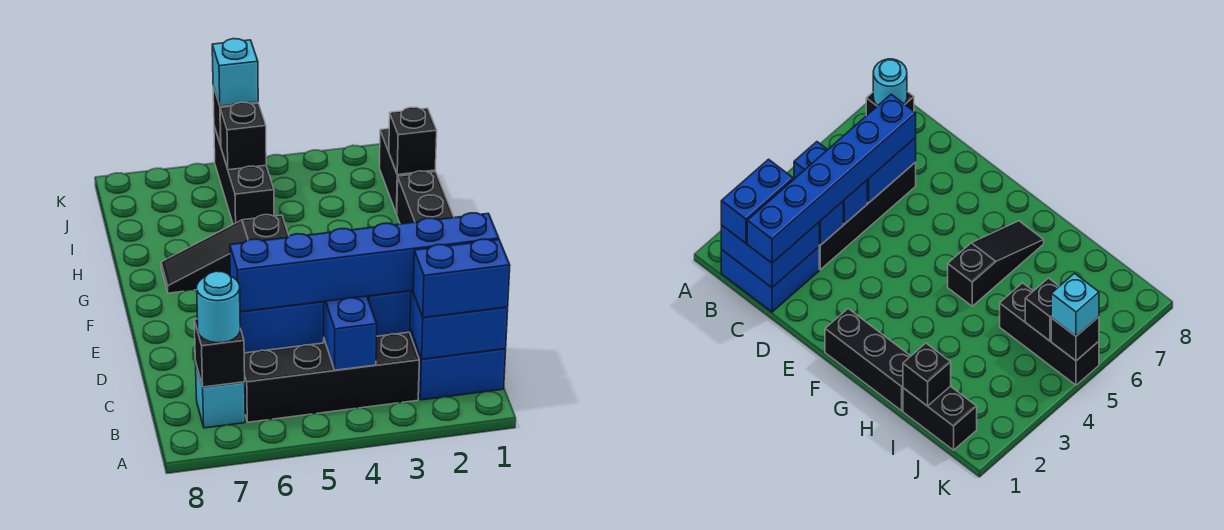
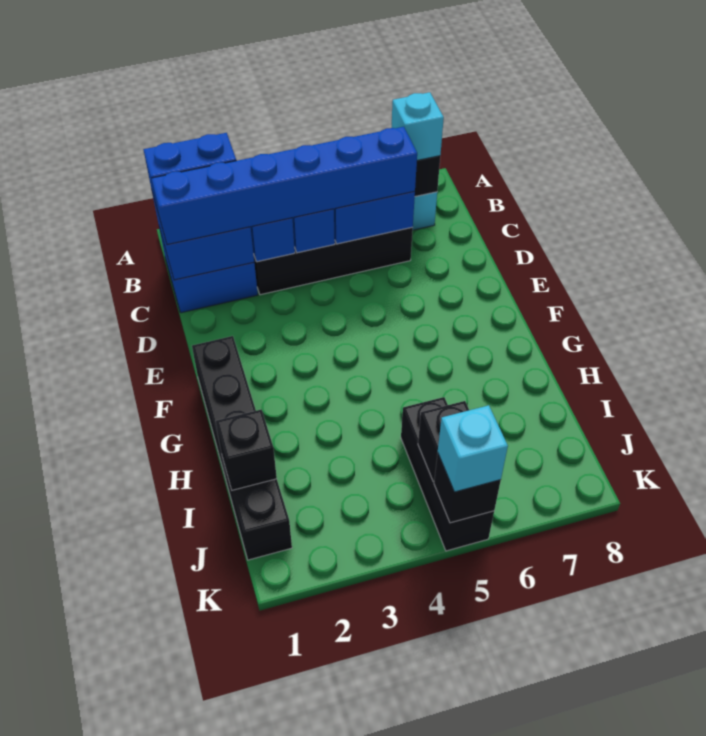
cyan round brick B7 level 3 -> cyan brick B7 level 3
black slope G5:G7 level 1 top 5 -> none

